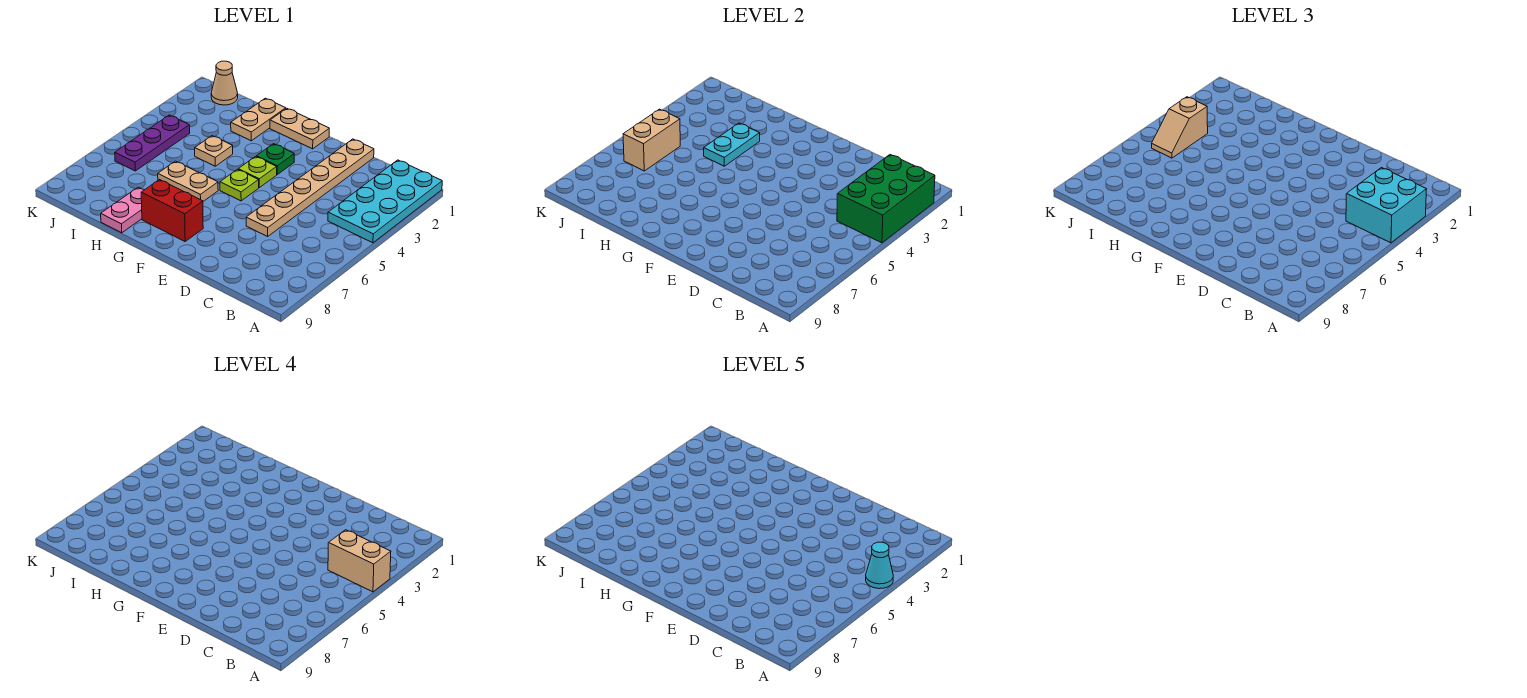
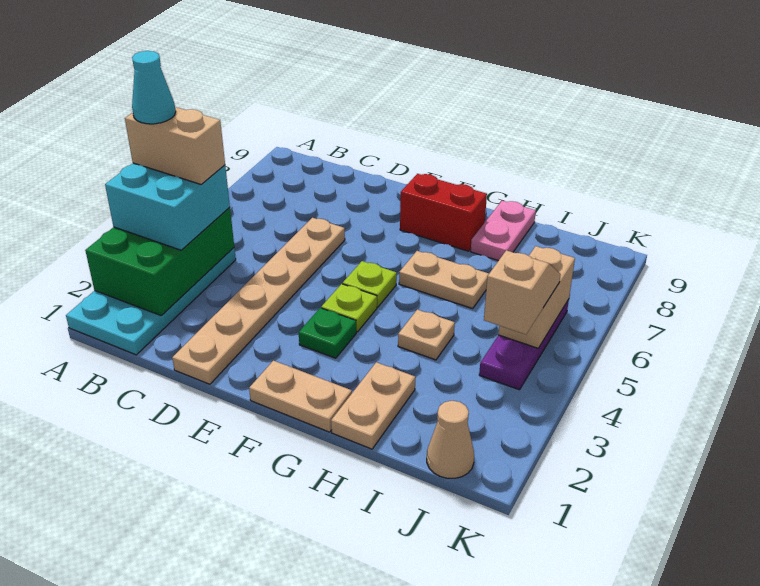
cyan plate H3:H4 level 2 -> none

